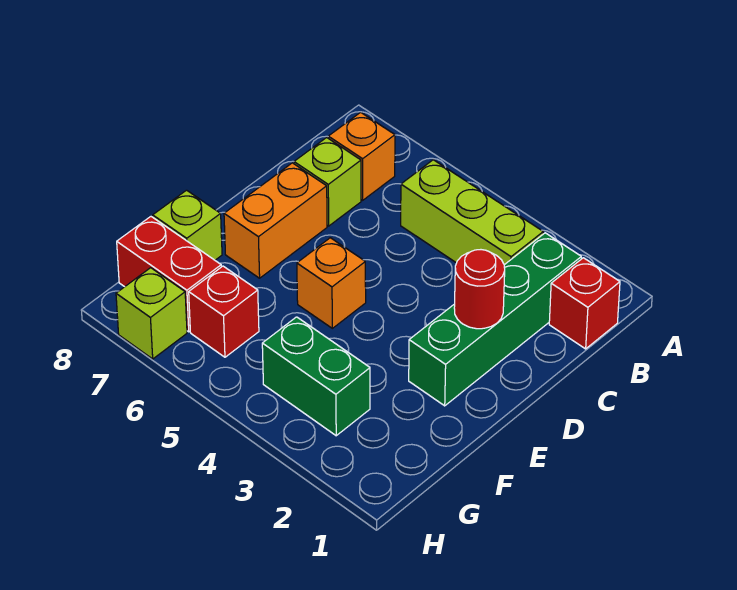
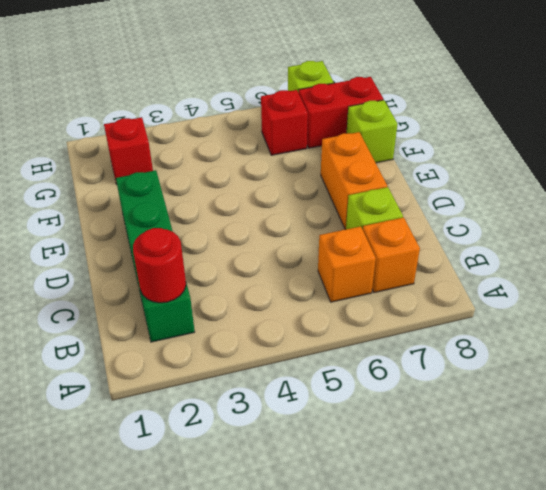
red brick B1 level 1 -> red brick G2 level 1
lime brick B3:B5 level 1 -> none
red round brick D2 level 2 -> red round brick B2 level 2
orange brick E5 level 1 -> orange brick B6 level 1
green brick G3:G4 level 1 -> none

